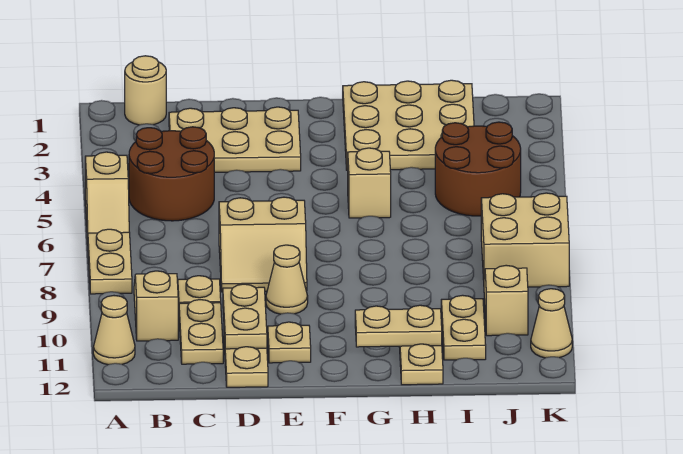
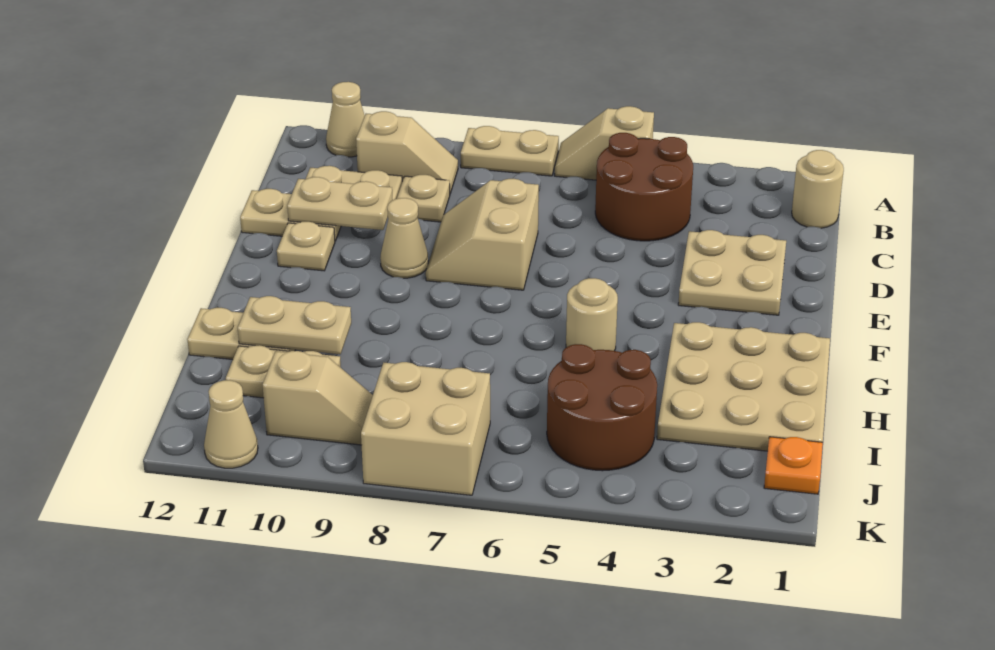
tan plate C2:E3 level 1 -> tan plate D2:E3 level 1
tan brick G5 level 1 -> tan round brick G5 level 1
tan plate G11:H11 level 2 -> tan plate H10:H11 level 2
none -> orange plate J1 level 1

